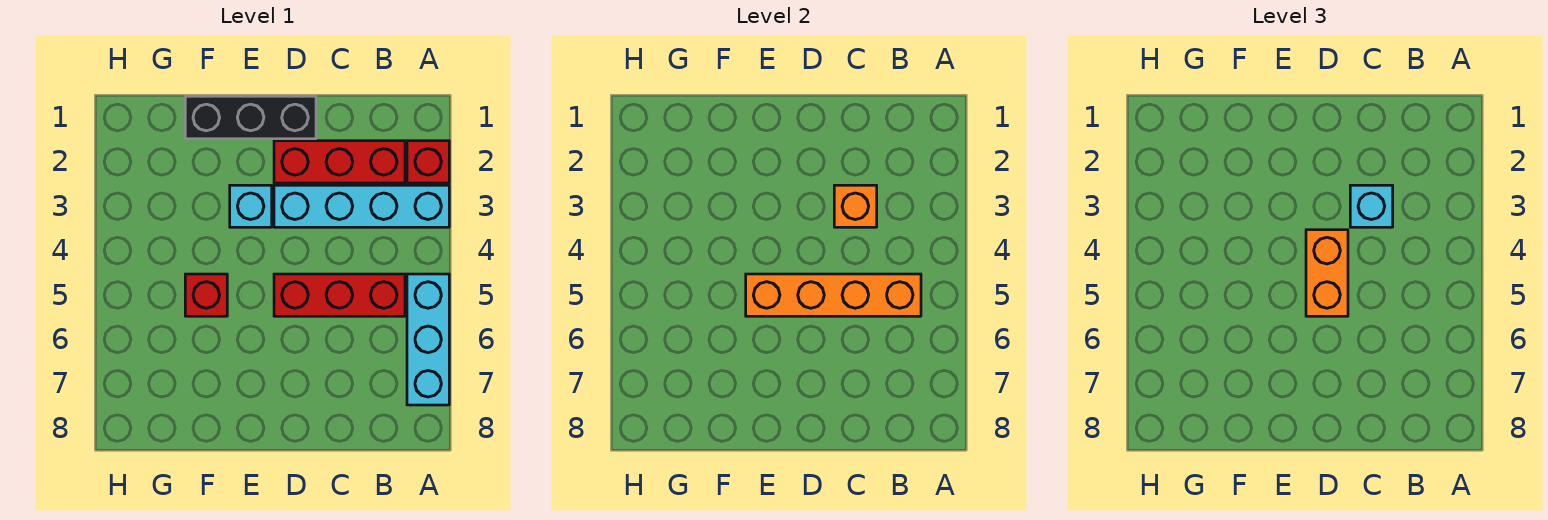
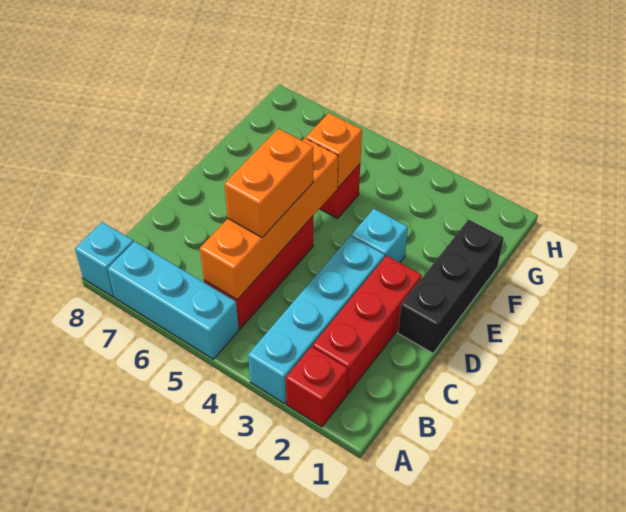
orange brick C3 level 2 -> orange brick F5 level 2
cyan brick C3 level 3 -> cyan brick A8 level 1
orange brick D4:D5 level 3 -> orange brick C5:D5 level 3

